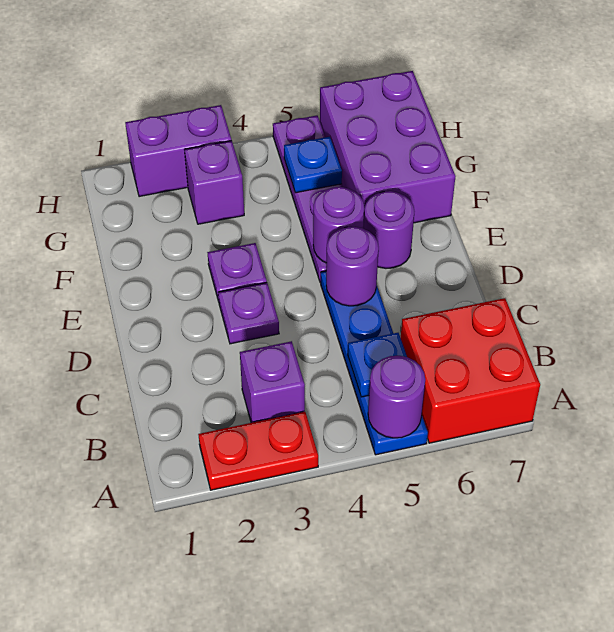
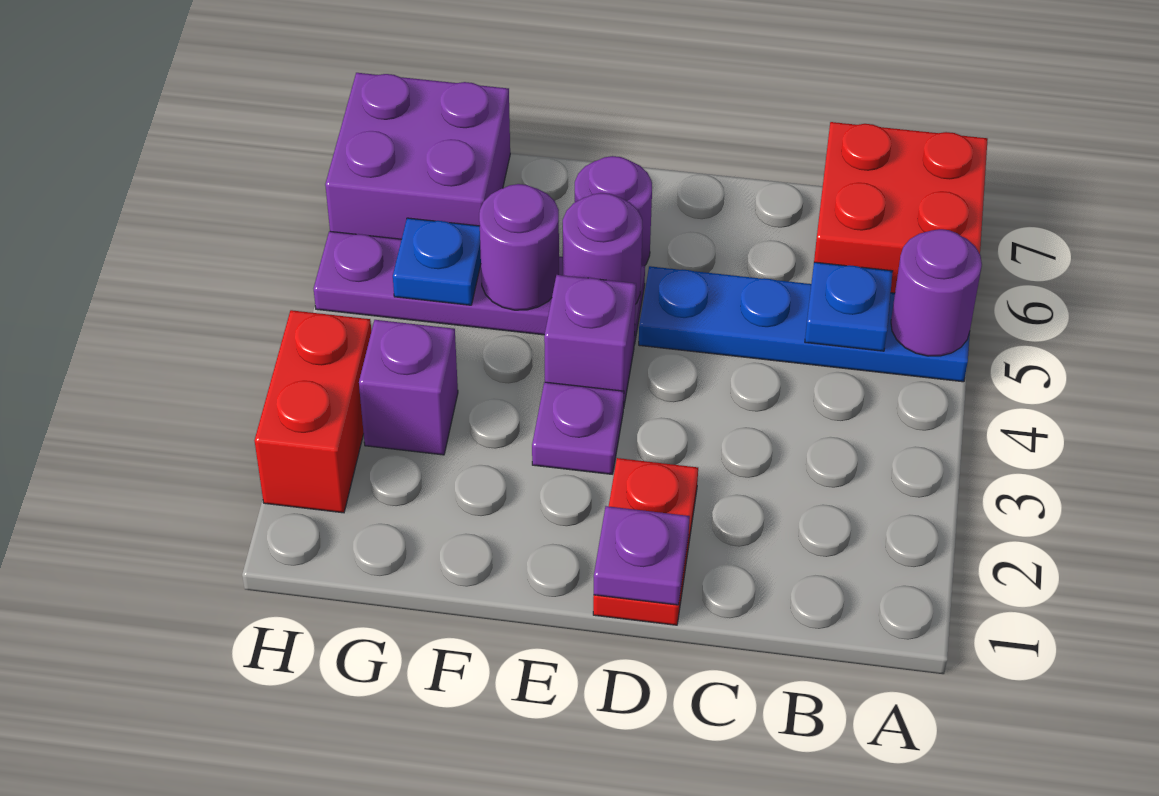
red plate A2:A3 level 1 -> red plate D1:D2 level 1
purple brick B3 level 1 -> purple brick E4 level 1
purple plate D3 level 1 -> purple plate D1 level 2
purple round brick D5 level 2 -> purple round brick F5 level 2
purple brick F6:H7 level 1 -> purple brick G6:H7 level 1
purple brick H2:H3 level 1 -> red brick H2:H3 level 1

